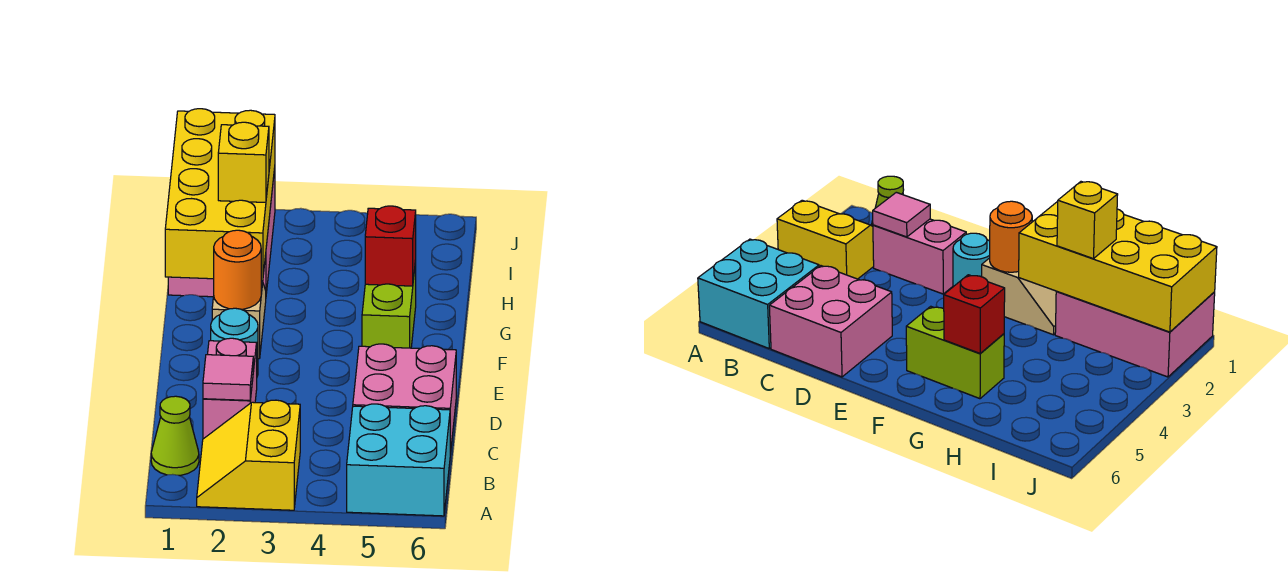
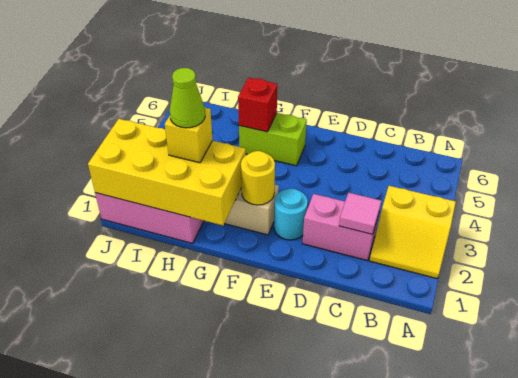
cyan brick A5:B6 level 1 -> none
lime cone B1 level 1 -> lime cone H2 level 4
pink brick C5:D6 level 1 -> none
orange round brick F2 level 2 -> yellow round brick F2 level 2

